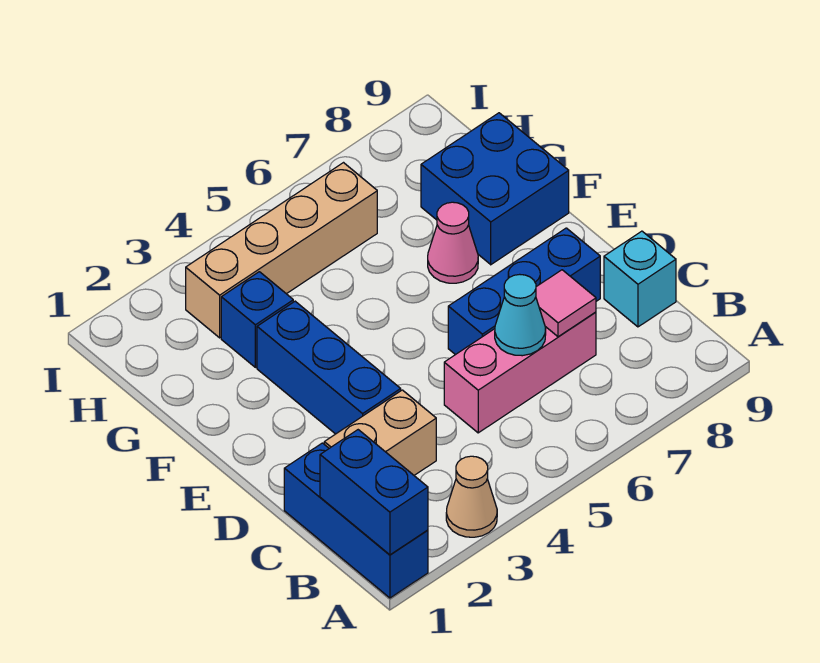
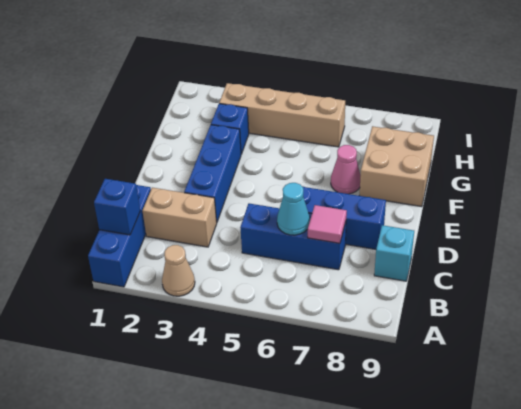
blue brick A1:B1 level 2 -> blue brick B1 level 2
pink brick C5:C7 level 1 -> blue brick C5:C7 level 1
blue brick F8:G9 level 1 -> tan brick F8:G9 level 1

